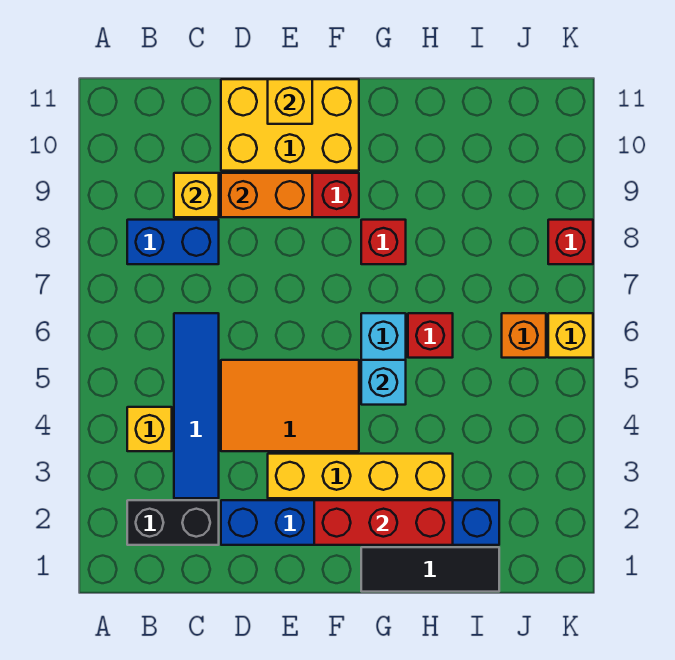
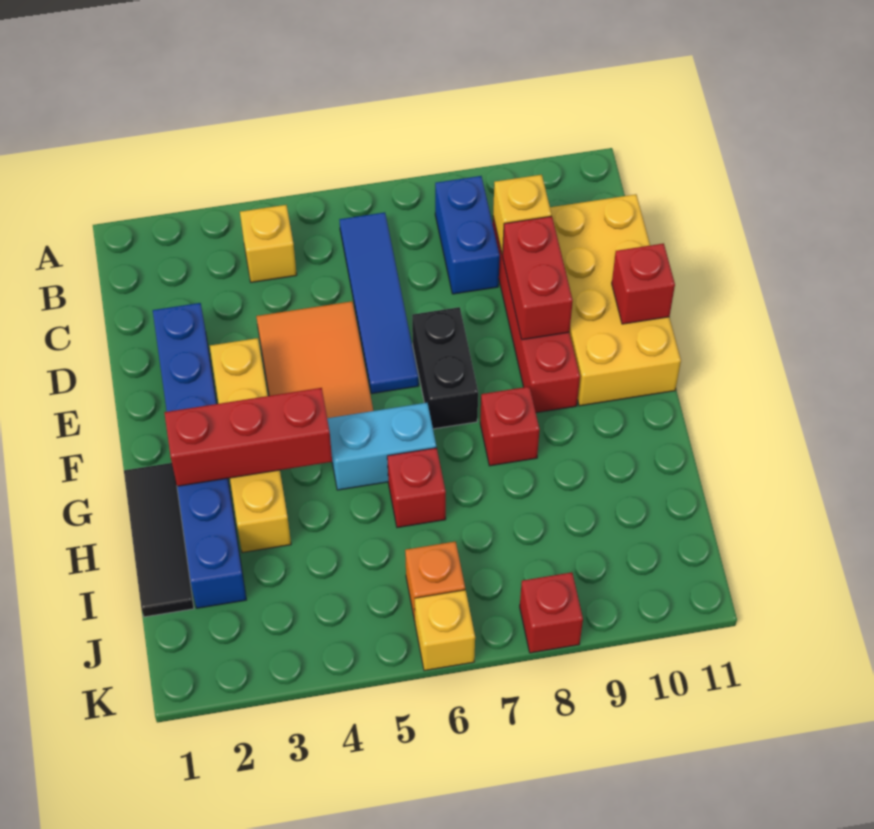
black brick B2:C2 level 1 -> black brick E7:F7 level 1
blue tile C3:C6 level 1 -> blue tile B6:E6 level 1
orange brick D9:E9 level 2 -> red brick D9:E9 level 2
yellow brick D10:F11 level 1 -> yellow brick C10:F11 level 1
yellow brick E11 level 2 -> red brick E11 level 2
red brick F2:H2 level 2 -> red brick G2:G4 level 2
cyan brick G5 level 2 -> none

